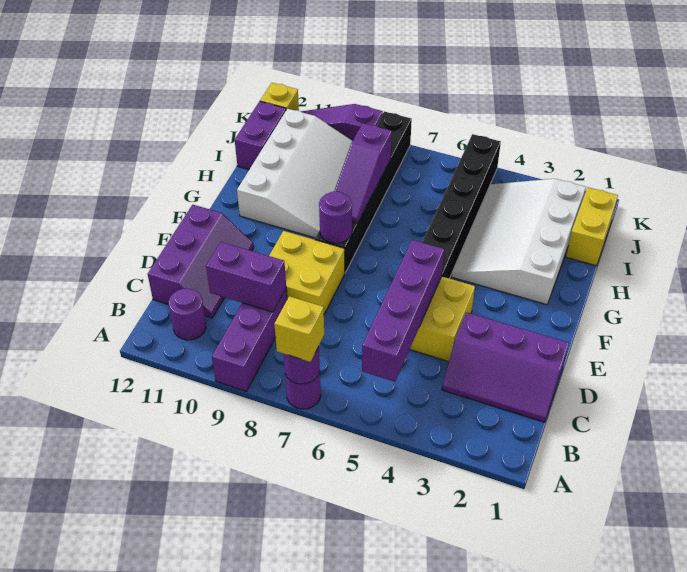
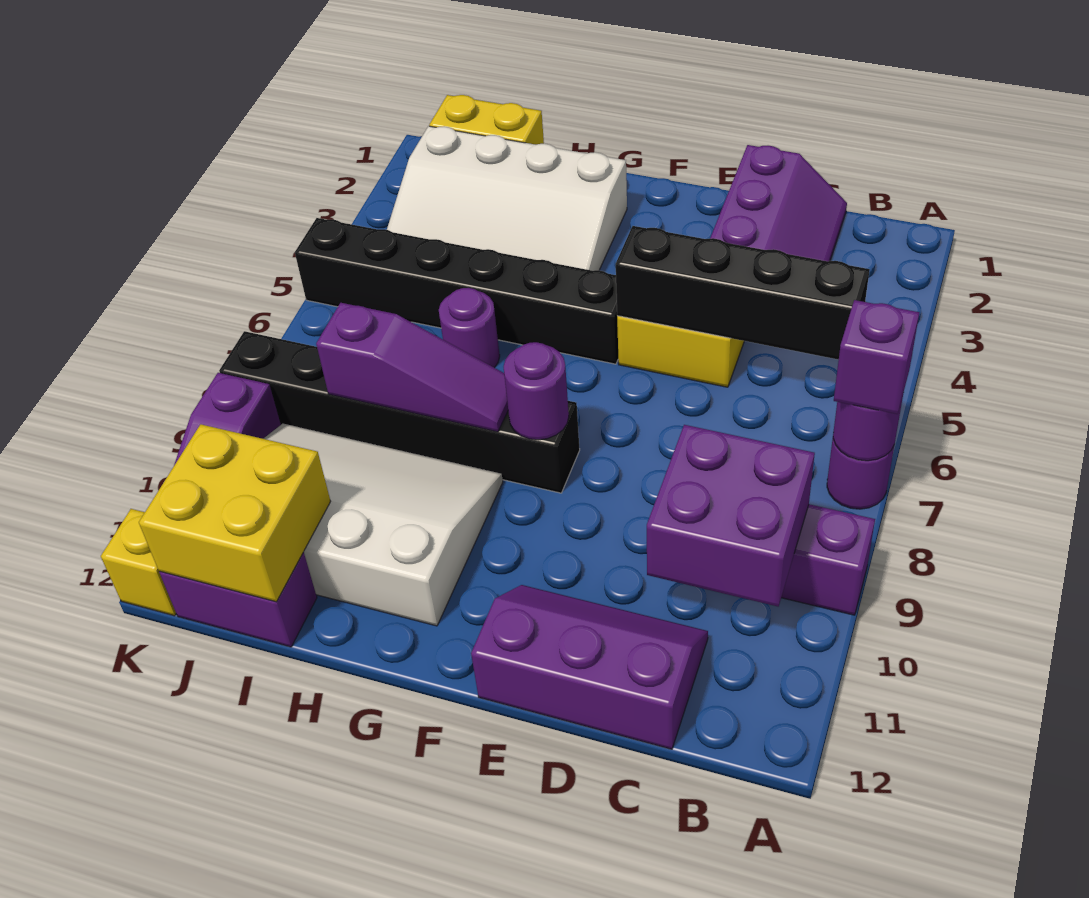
yellow brick A7 level 3 -> purple brick A7 level 3
purple brick B5:E5 level 2 -> black brick B5:E5 level 2
purple round brick B11 level 1 -> purple round brick H6 level 1
purple brick C9:C10 level 2 -> purple brick B9:C10 level 2
yellow brick D8:E9 level 1 -> yellow brick I11:J12 level 2

